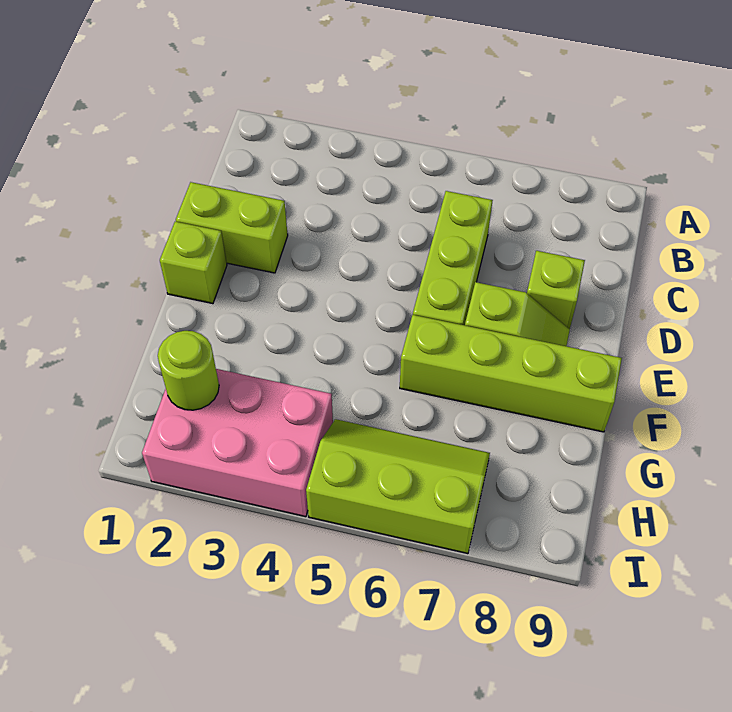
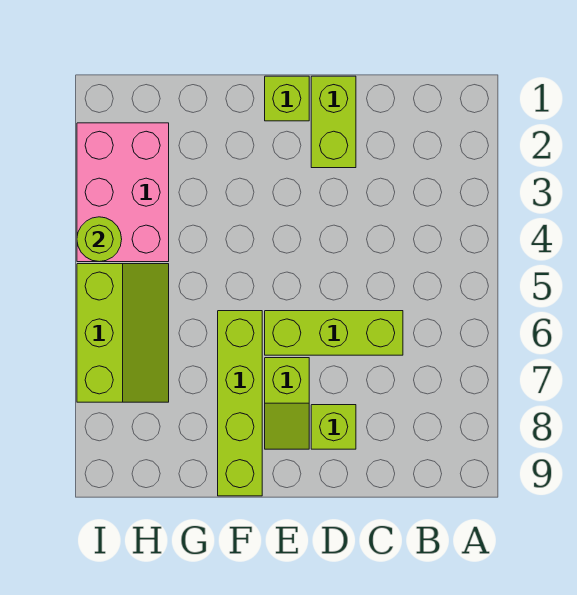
lime round brick H2 level 2 -> lime round brick I4 level 2

